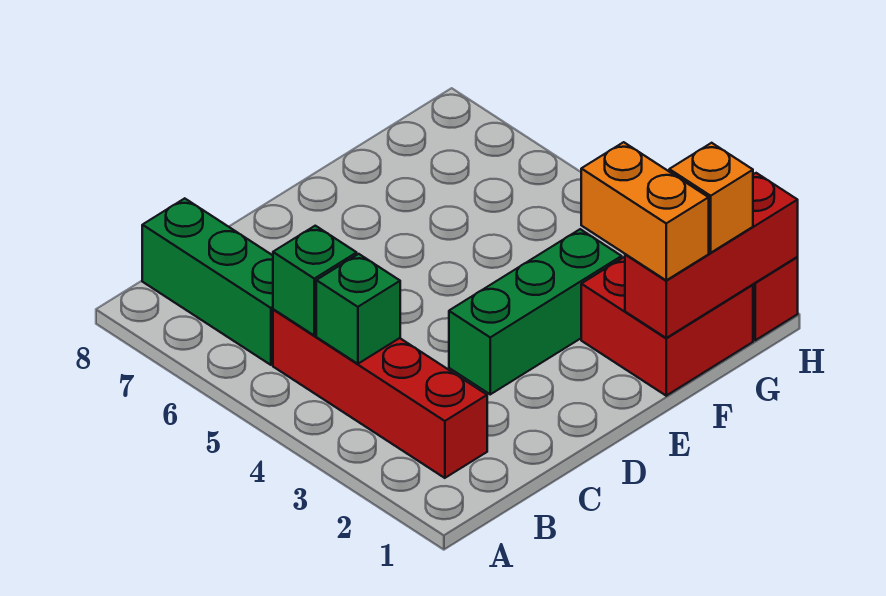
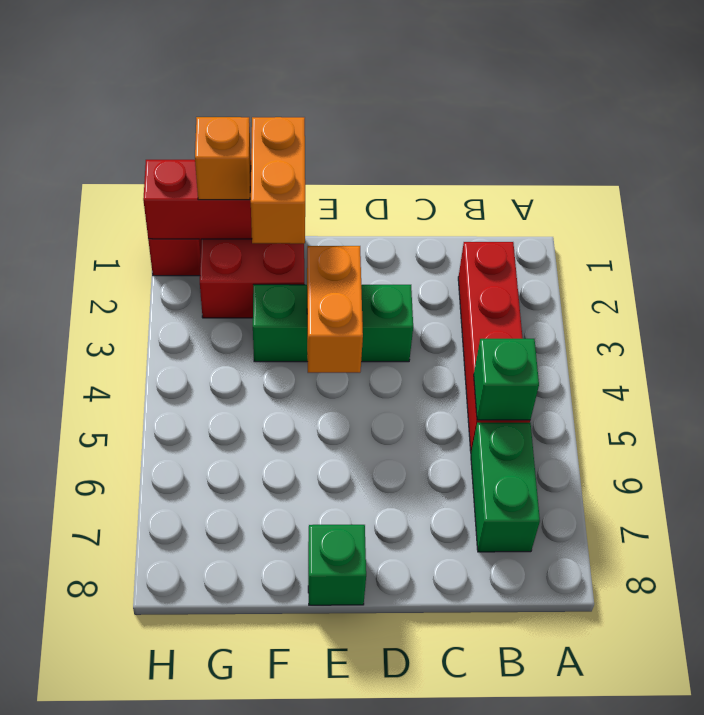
green brick B4 level 2 -> green brick E8 level 1
green brick B6:B8 level 1 -> green brick B6:B7 level 1
none -> orange brick E3:E4 level 2

